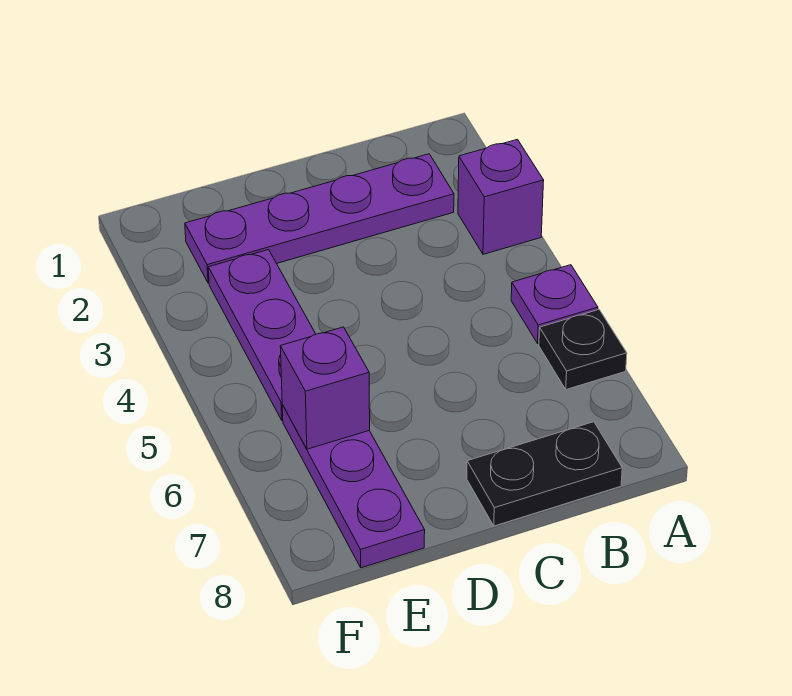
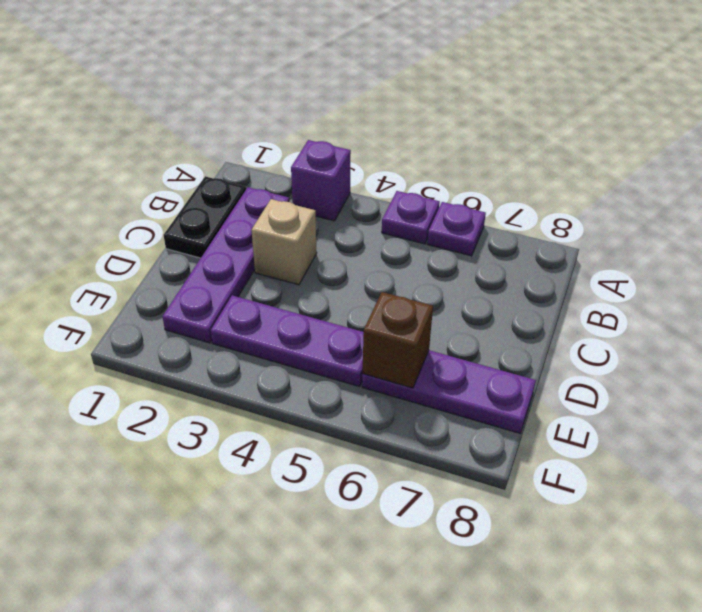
black plate A6 level 1 -> purple plate A6 level 1
black plate B8:C8 level 1 -> black plate B1:C1 level 1
none -> tan brick C3 level 1
purple brick E6 level 2 -> brown brick E6 level 2

